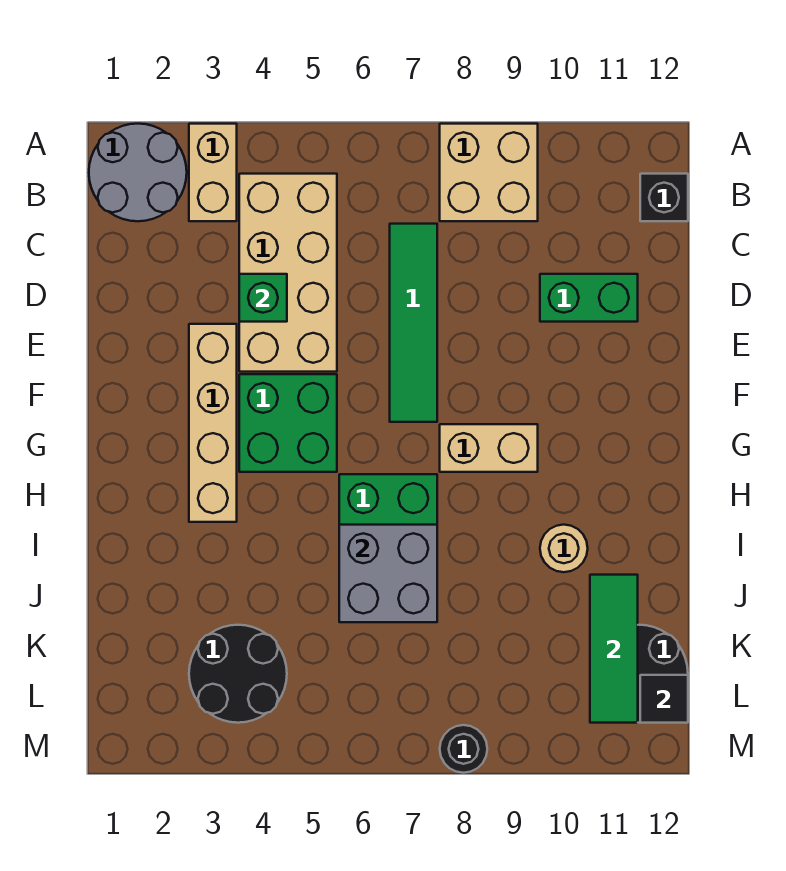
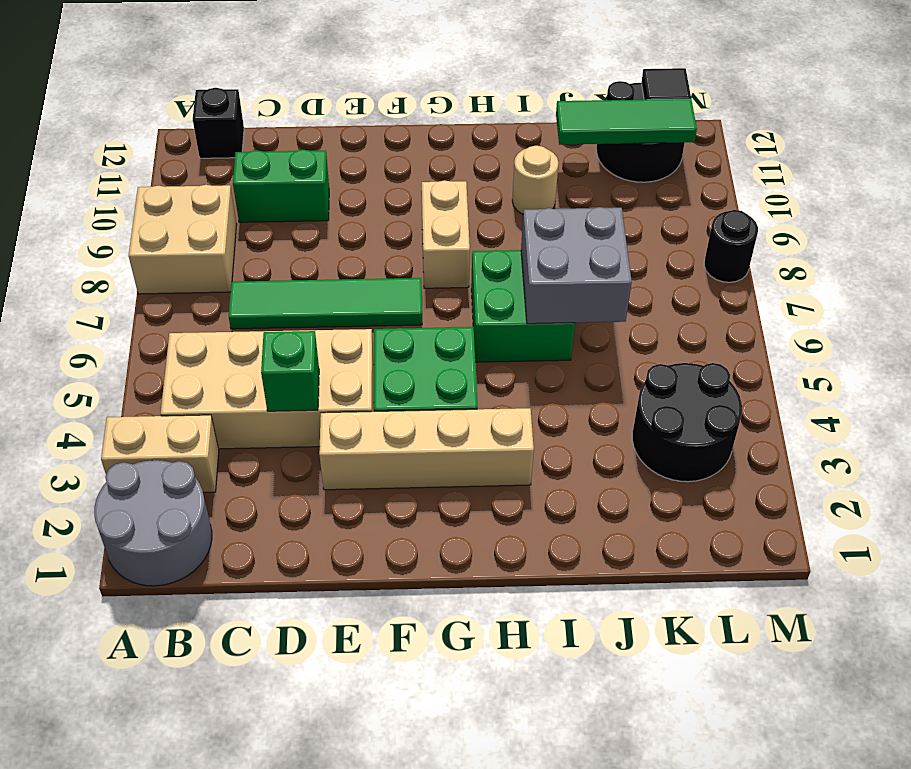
green brick D10:D11 level 1 -> green brick C10:D10 level 1

